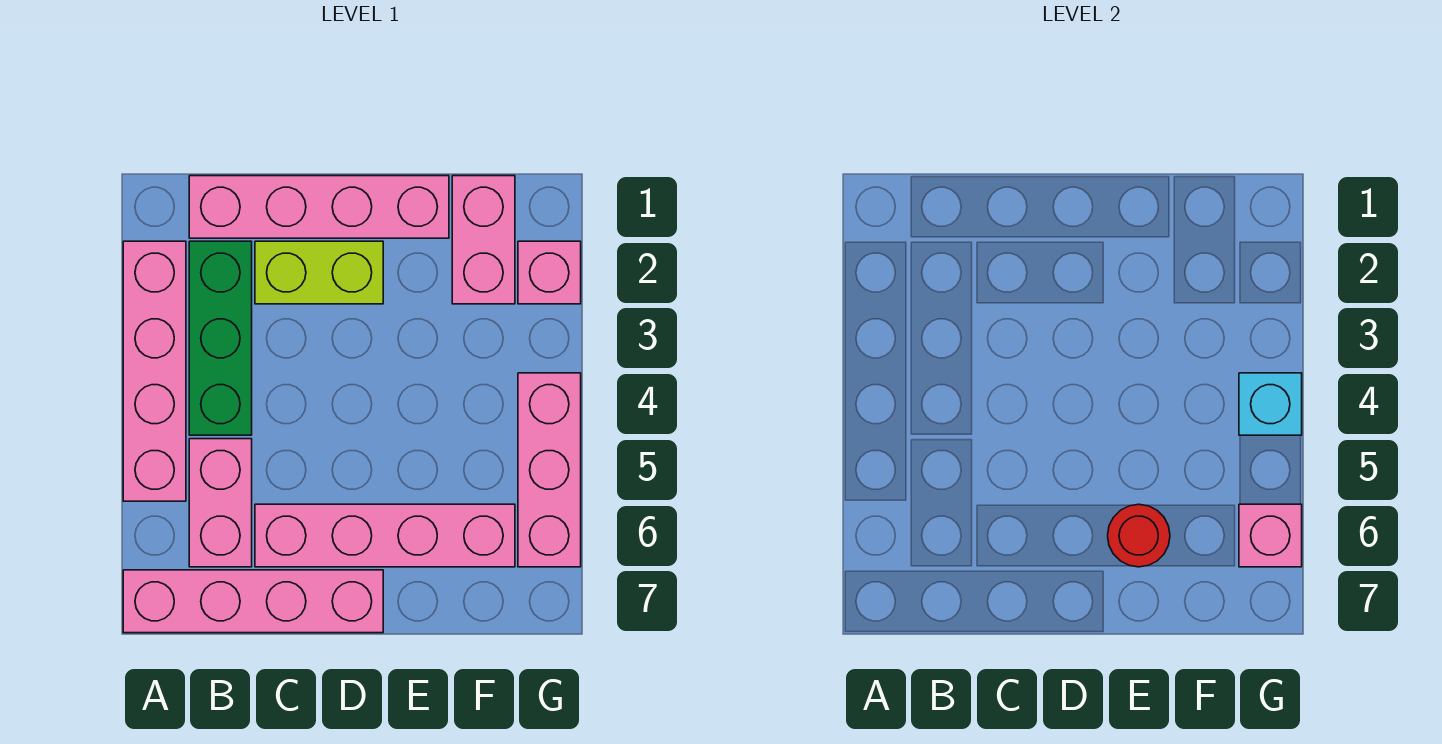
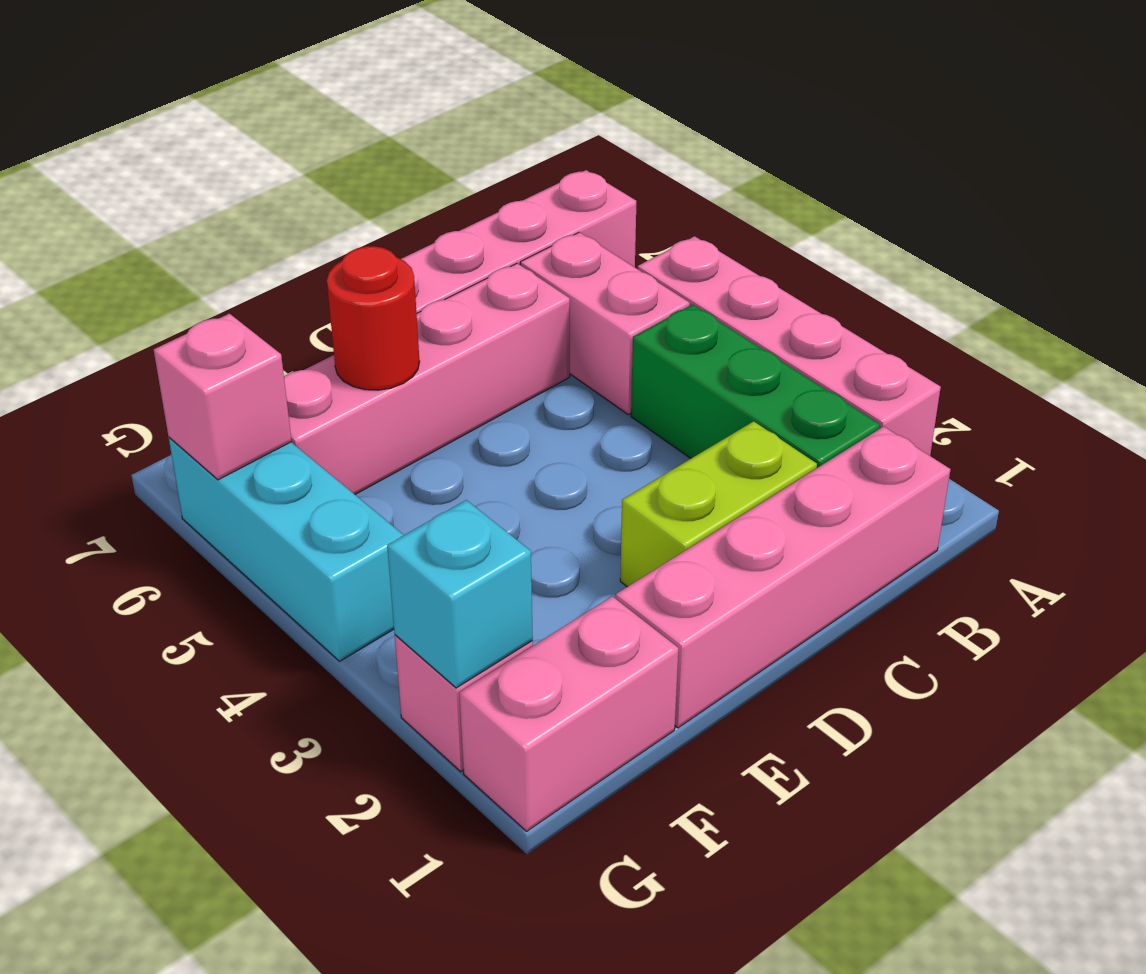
pink brick F1:F2 level 1 -> pink brick F1:G1 level 1
pink brick G4:G6 level 1 -> cyan brick G4:G6 level 1
cyan brick G4 level 2 -> cyan brick G2 level 2

